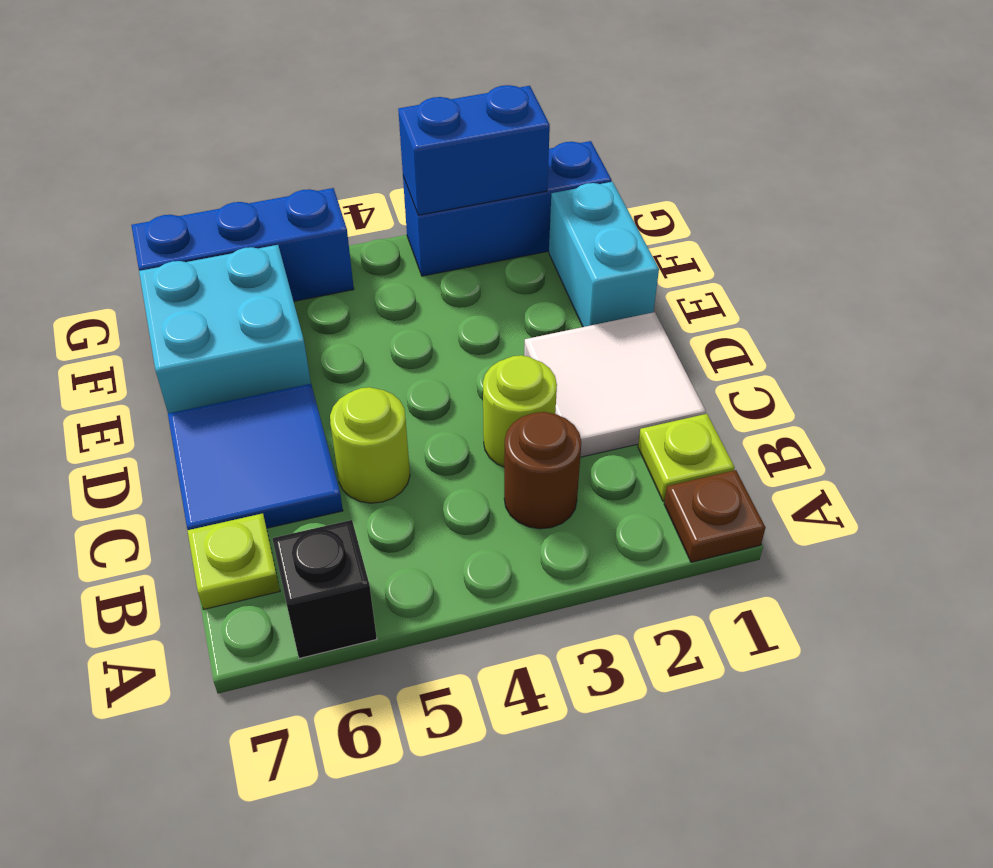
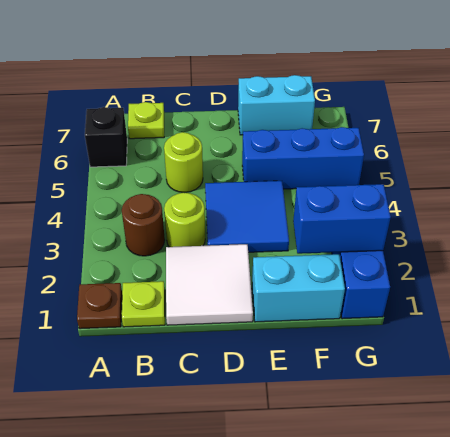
blue tile C6:D7 level 1 -> blue tile D3:E4 level 1
cyan brick E6:F7 level 1 -> cyan brick E7:F7 level 1
blue brick G2:G3 level 2 -> blue brick F2:G2 level 2
blue brick G5:G7 level 1 -> blue brick E5:G5 level 1

